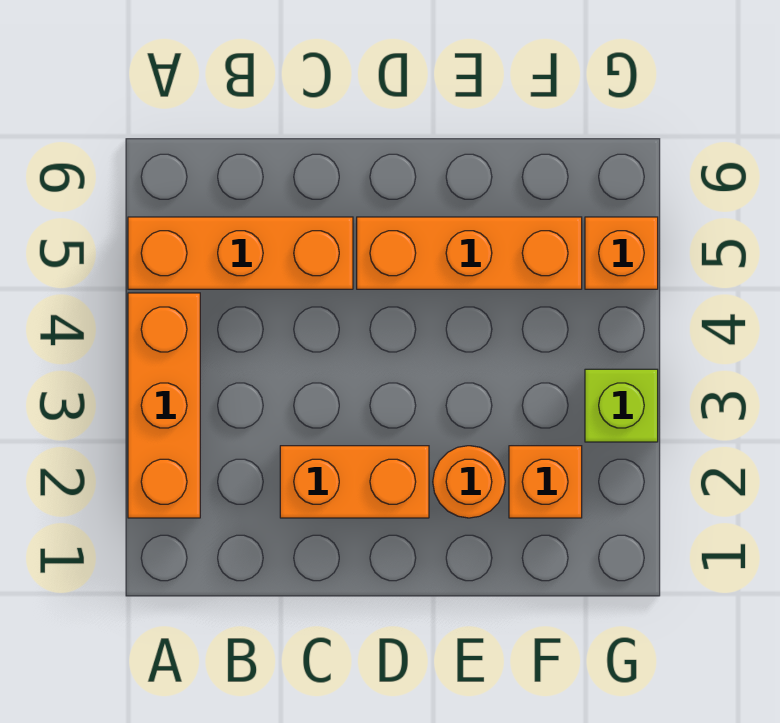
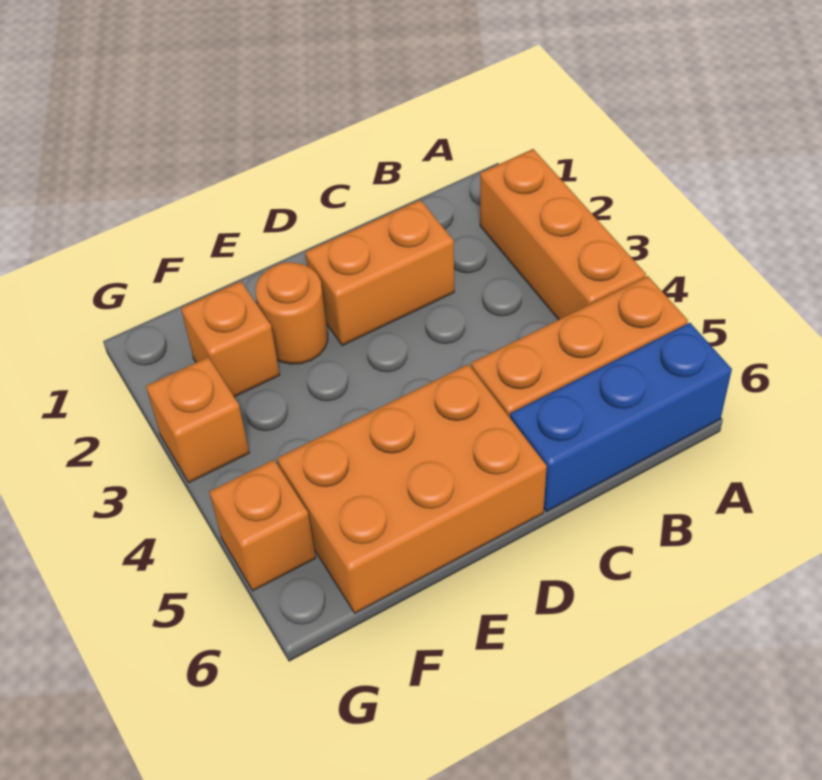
none -> blue brick A6:C6 level 1
orange brick D5:F5 level 1 -> orange brick D5:F6 level 1
lime brick G3 level 1 -> orange brick G3 level 1

